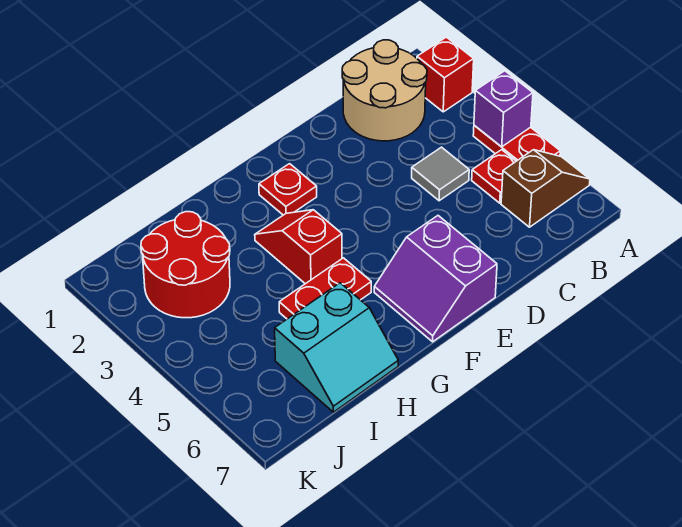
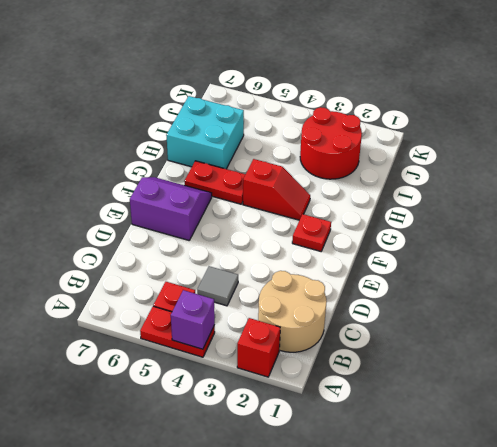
brown slope A6:B6 level 1 top B -> none
red plate G5:H5 level 1 -> red plate G5:G6 level 1
cyan slope H6:I7 level 1 top 6 -> cyan brick H6:I7 level 1

